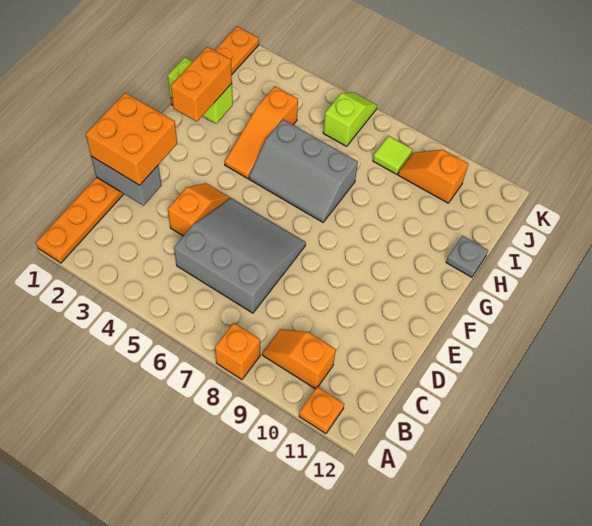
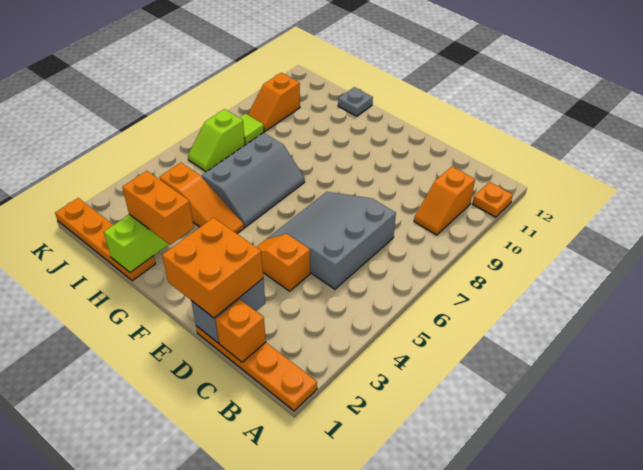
orange brick A8 level 1 -> orange brick C1 level 2
lime slope J6:K6 level 1 top J -> lime slope J6:J7 level 1 top 7

